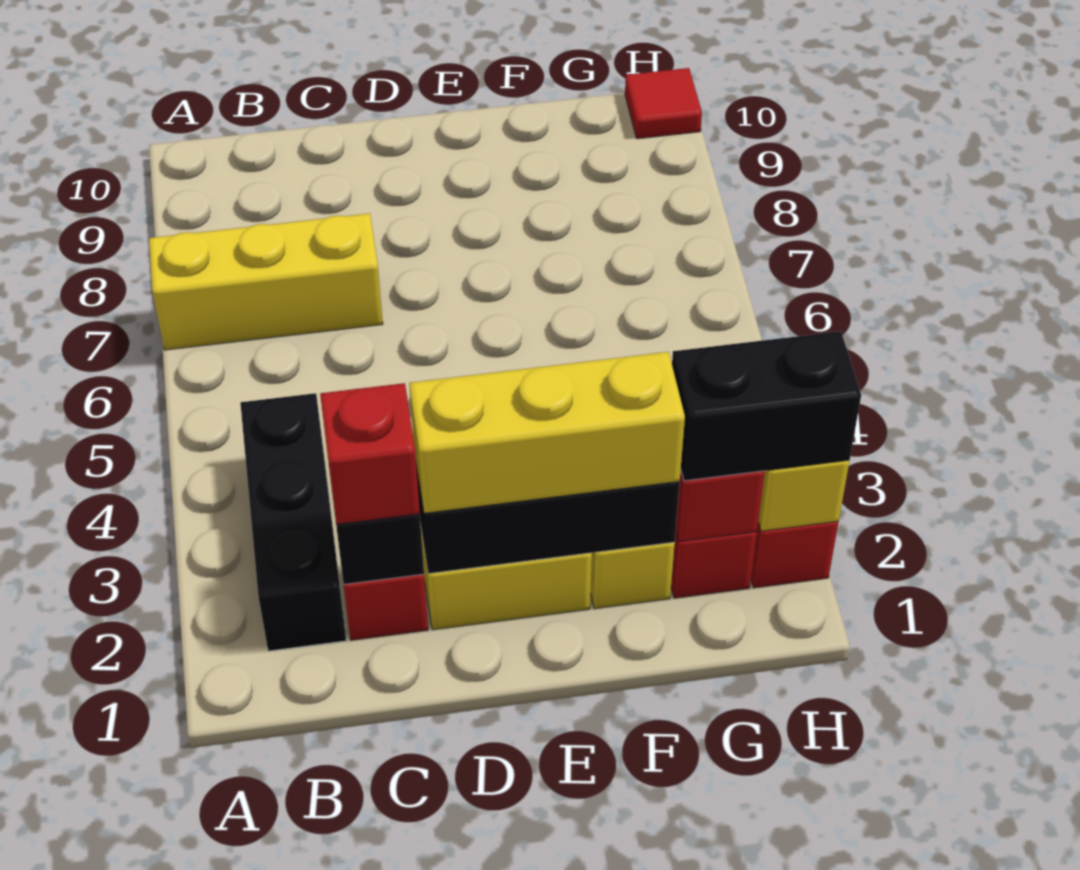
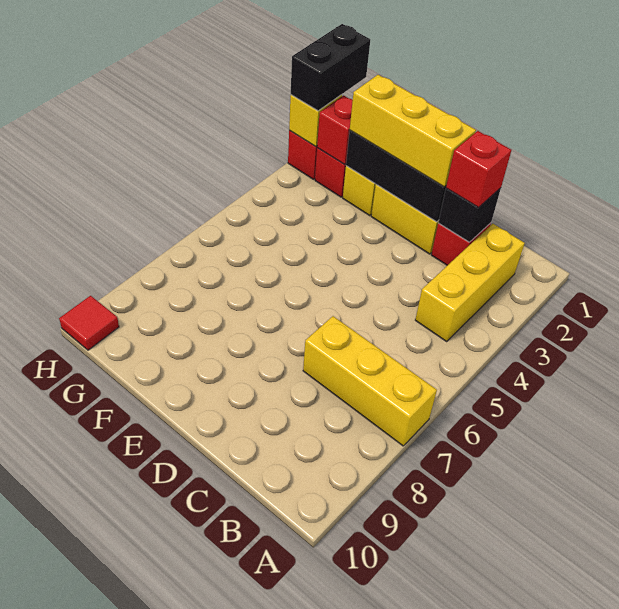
black brick B2:B4 level 1 -> yellow brick B2:B4 level 1
black brick G2:H2 level 3 -> black brick H1:H2 level 3

